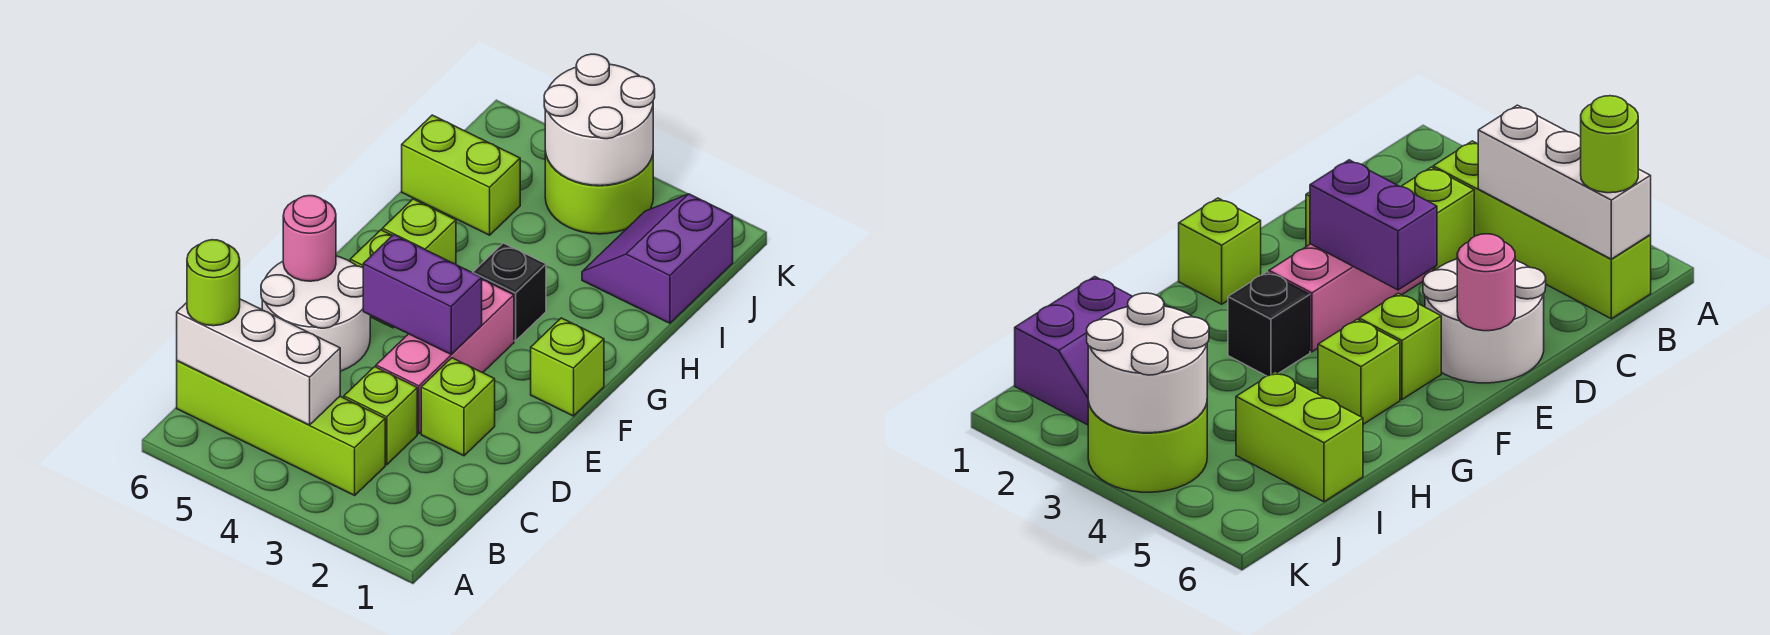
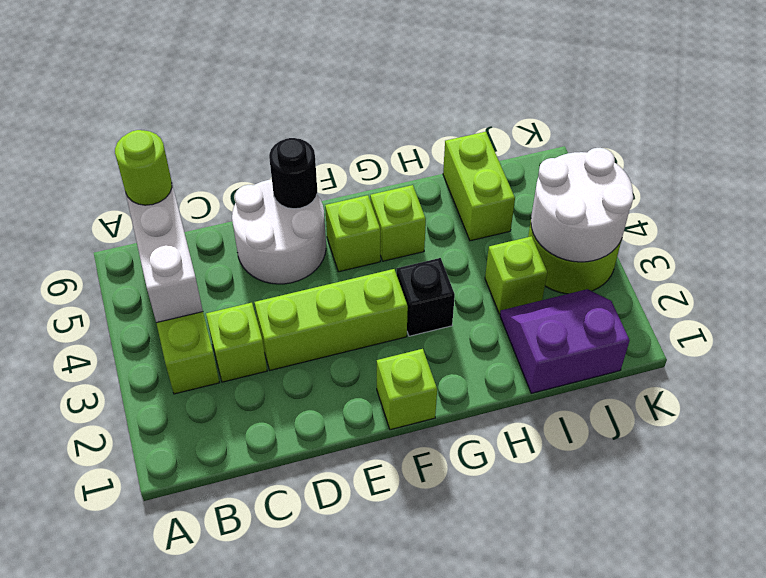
lime brick D2 level 1 -> lime brick I3 level 1
pink brick D3:F3 level 1 -> lime brick D3:F3 level 1
purple brick E3:E4 level 2 -> none
pink round brick E6 level 2 -> black round brick E6 level 2

